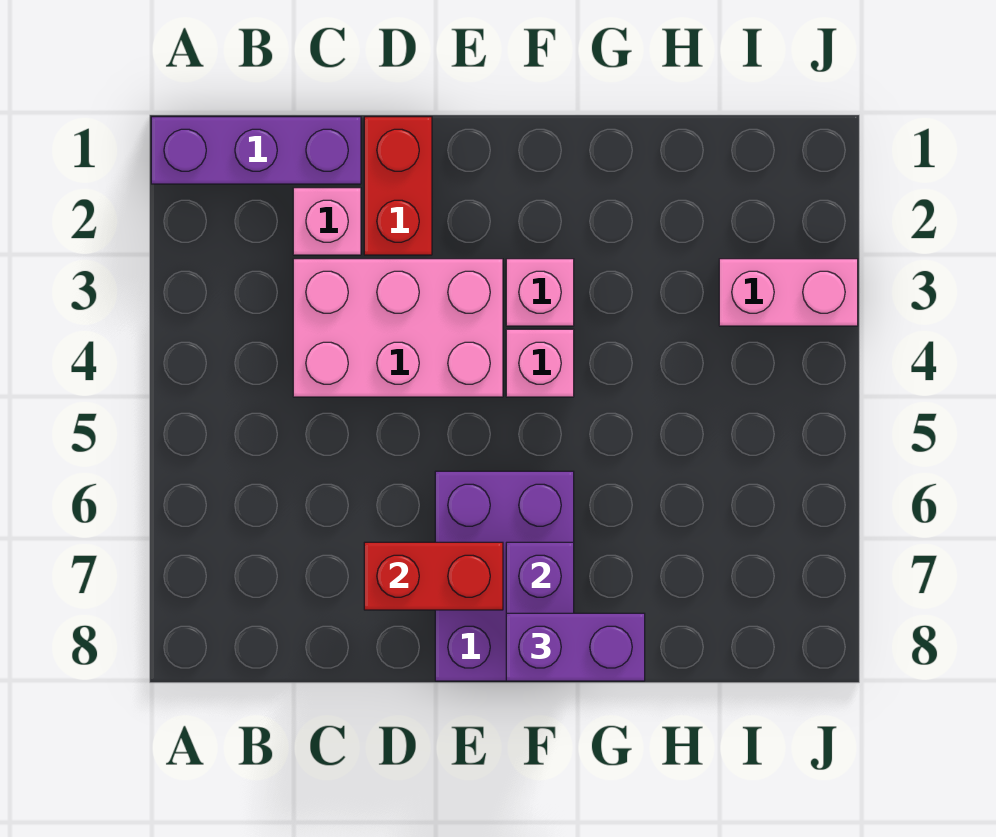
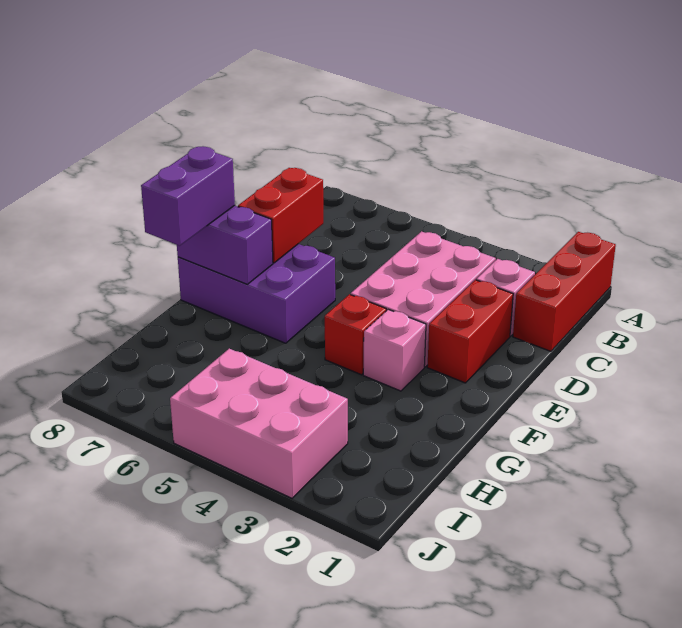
purple brick A1:C1 level 1 -> red brick A1:C1 level 1
red brick D1:D2 level 1 -> red brick D2:E2 level 1
pink brick F4 level 1 -> red brick F4 level 1
pink brick I3:J3 level 1 -> pink brick I3:J5 level 1

